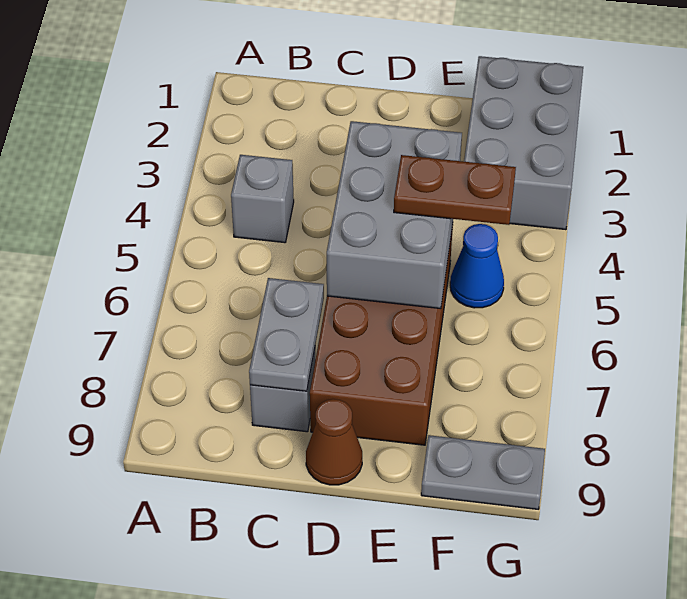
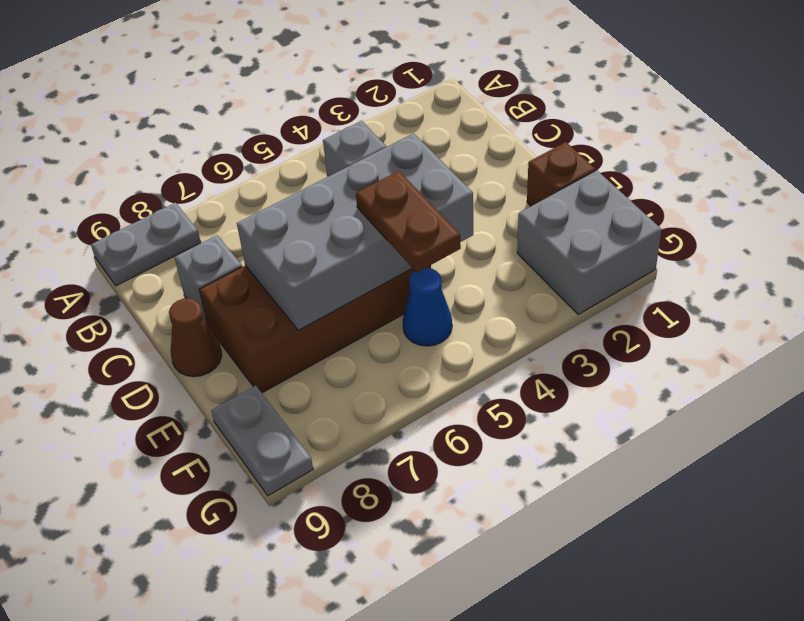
grey plate C7:C8 level 2 -> grey plate A8:A9 level 1
grey brick D4:E6 level 2 -> grey brick D4:E7 level 2
none -> brown brick E1 level 1
grey brick F1:G3 level 1 -> grey brick F1:G2 level 1

